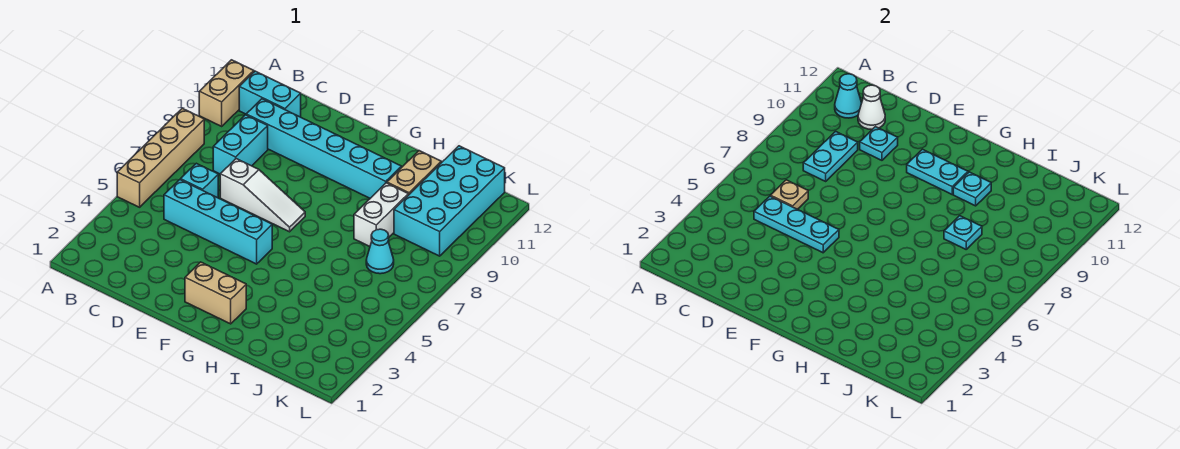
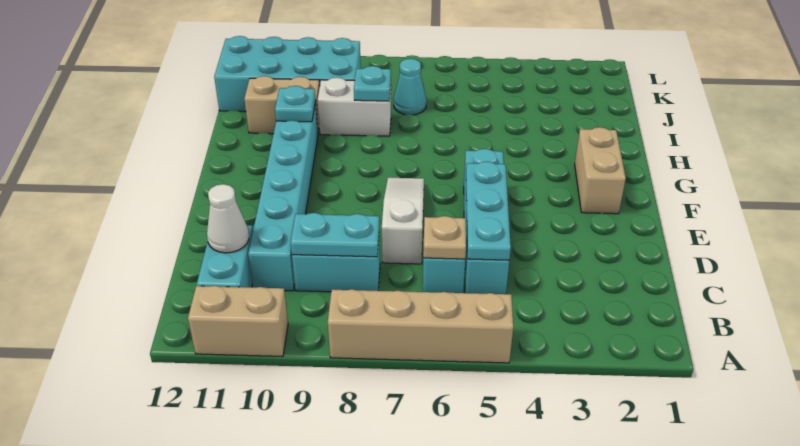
cyan cone B11 level 2 -> none
cyan plate D10 level 2 -> none
cyan plate F10:G10 level 2 -> none

